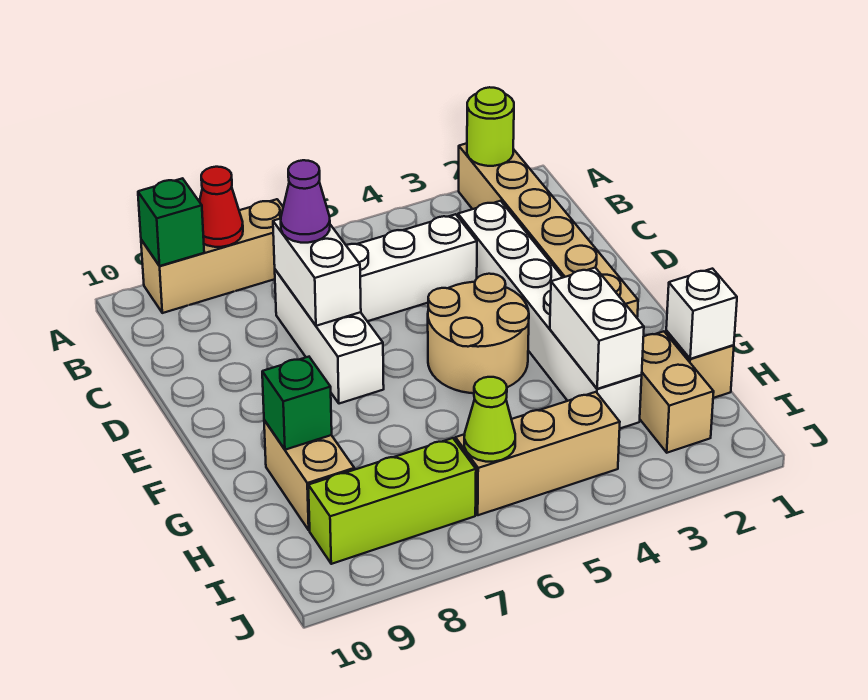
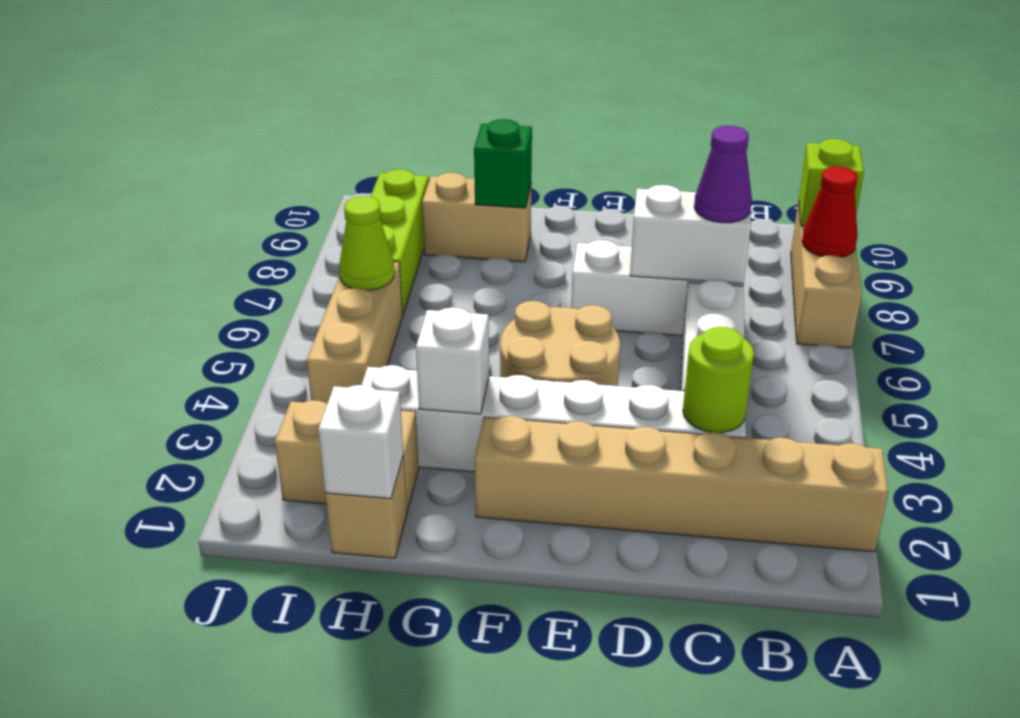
lime round brick A2 level 2 -> lime round brick C3 level 2
green brick A9 level 2 -> lime brick A9 level 2
white brick G3:H3 level 2 -> white brick G3 level 2

